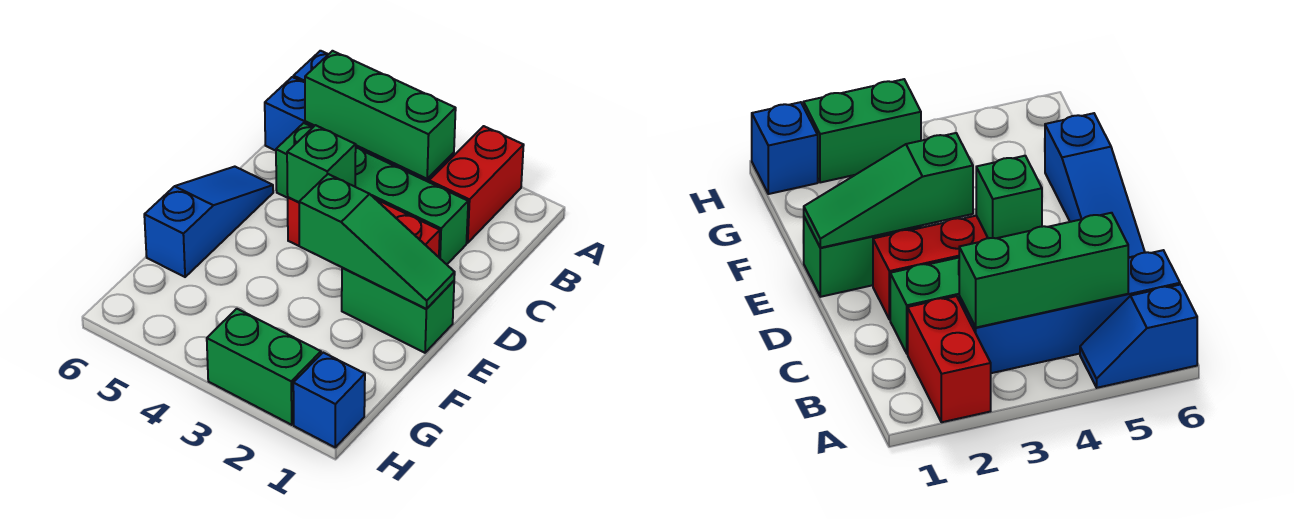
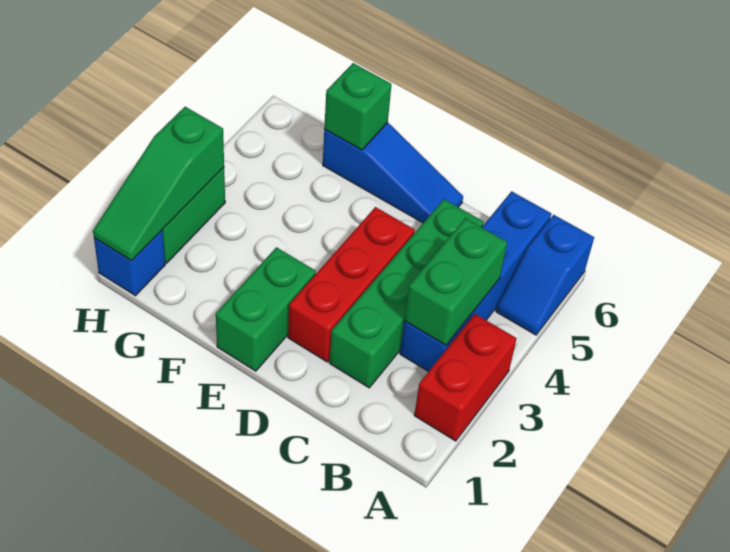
red brick A2:B2 level 1 -> red brick A2:A3 level 1
green brick B3:B5 level 2 -> green brick B3:B4 level 2
green brick D4 level 2 -> green brick F6 level 2
green slope E1:E3 level 2 top 3 -> green slope H1:H3 level 2 top 3

